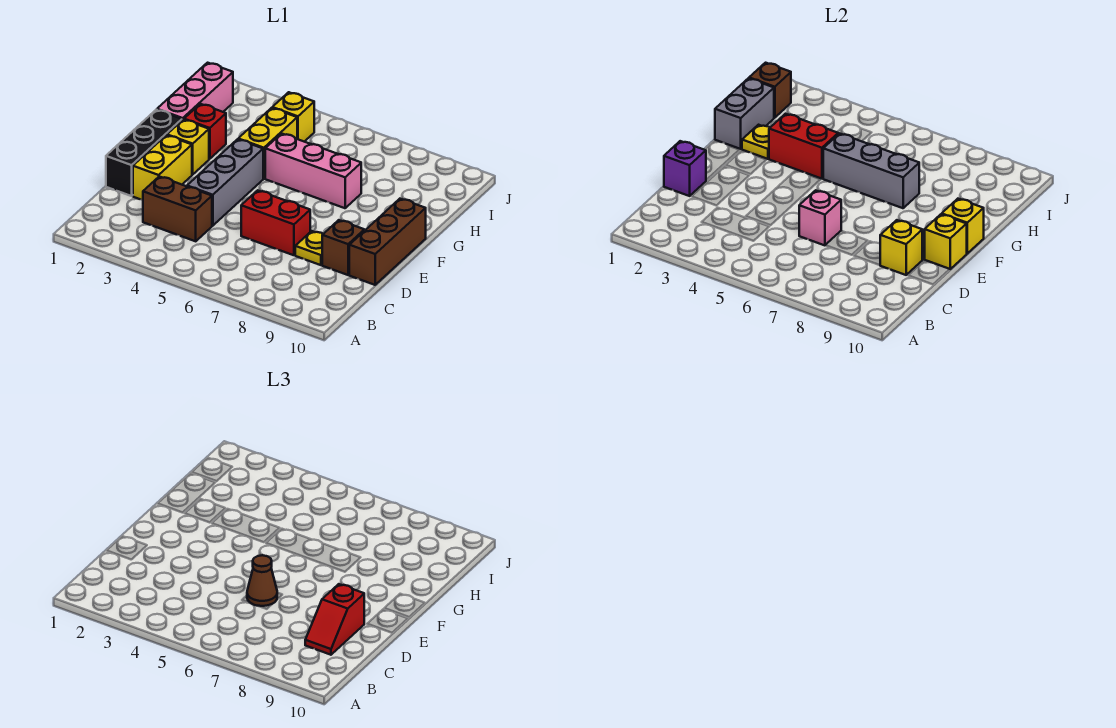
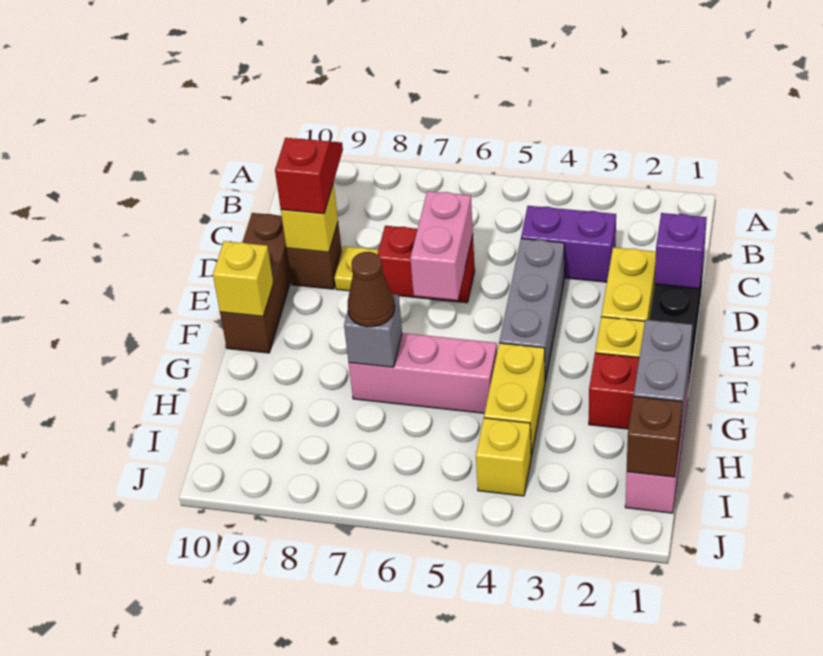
brown brick C3:C4 level 1 -> purple brick C3:C4 level 1
pink brick D6 level 2 -> pink brick D6:E6 level 2
brown cone D6 level 3 -> brown cone G7 level 3
yellow brick E10 level 2 -> none
yellow plate G2 level 2 -> none
red brick G3:G4 level 2 -> none
grey brick G5:G7 level 2 -> grey brick G7 level 2

